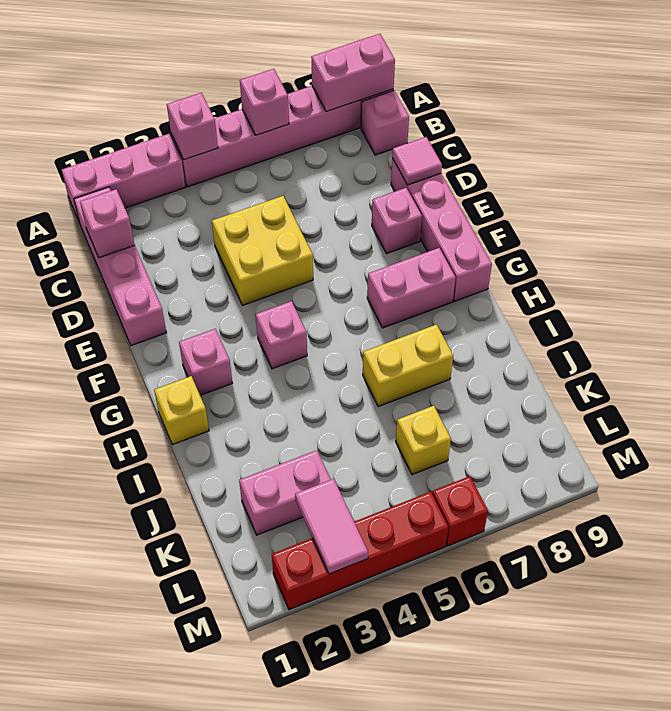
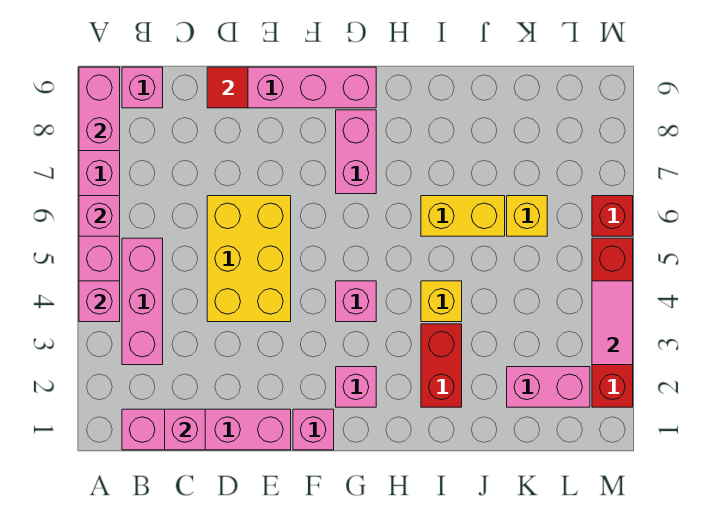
pink brick A1:A3 level 1 -> pink brick B3:B5 level 1
yellow brick D4:E5 level 1 -> yellow brick D4:E6 level 1
pink tile D9 level 2 -> red tile D9 level 2
pink brick E8 level 1 -> pink brick F1 level 1
yellow brick H1 level 1 -> yellow brick I4 level 1
none -> red brick I2:I3 level 1
yellow brick I6:I7 level 1 -> yellow brick I6:J6 level 1
pink brick K2:K3 level 1 -> pink brick K2:L2 level 1
pink tile L3:M3 level 2 -> pink tile M3:M4 level 2

